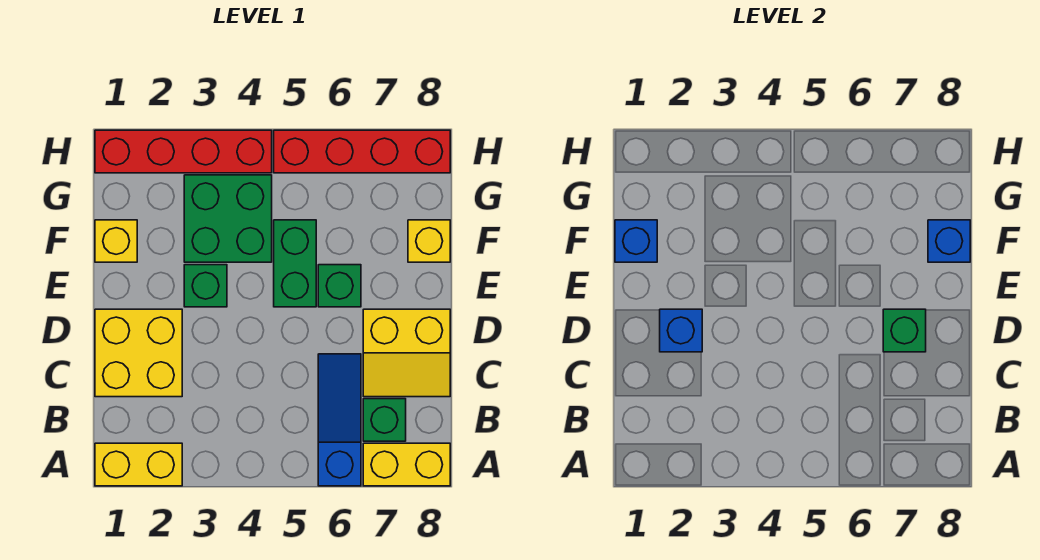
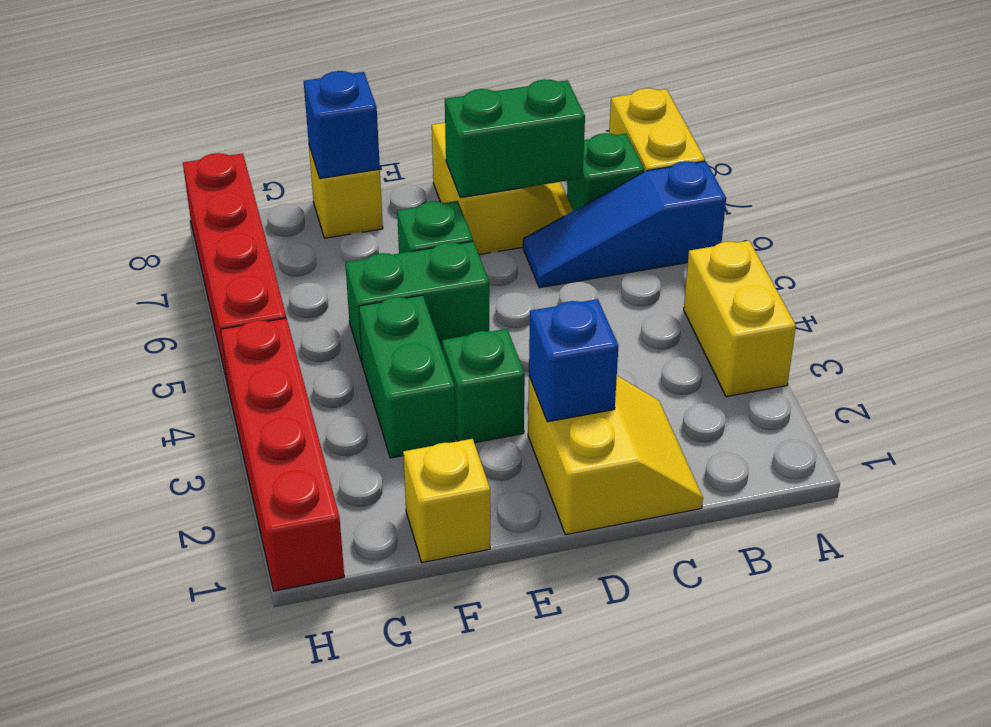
yellow brick A1:A2 level 1 -> yellow brick A3:A4 level 1
yellow brick C1:D2 level 1 -> yellow slope C1:D2 level 1 top D
green brick D7 level 2 -> green brick C7:D7 level 2
blue brick F1 level 2 -> none
green brick F3:G4 level 1 -> green brick F3:F4 level 1

